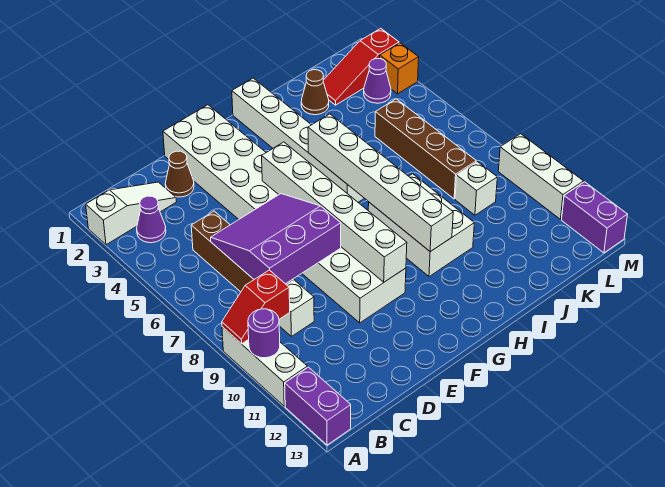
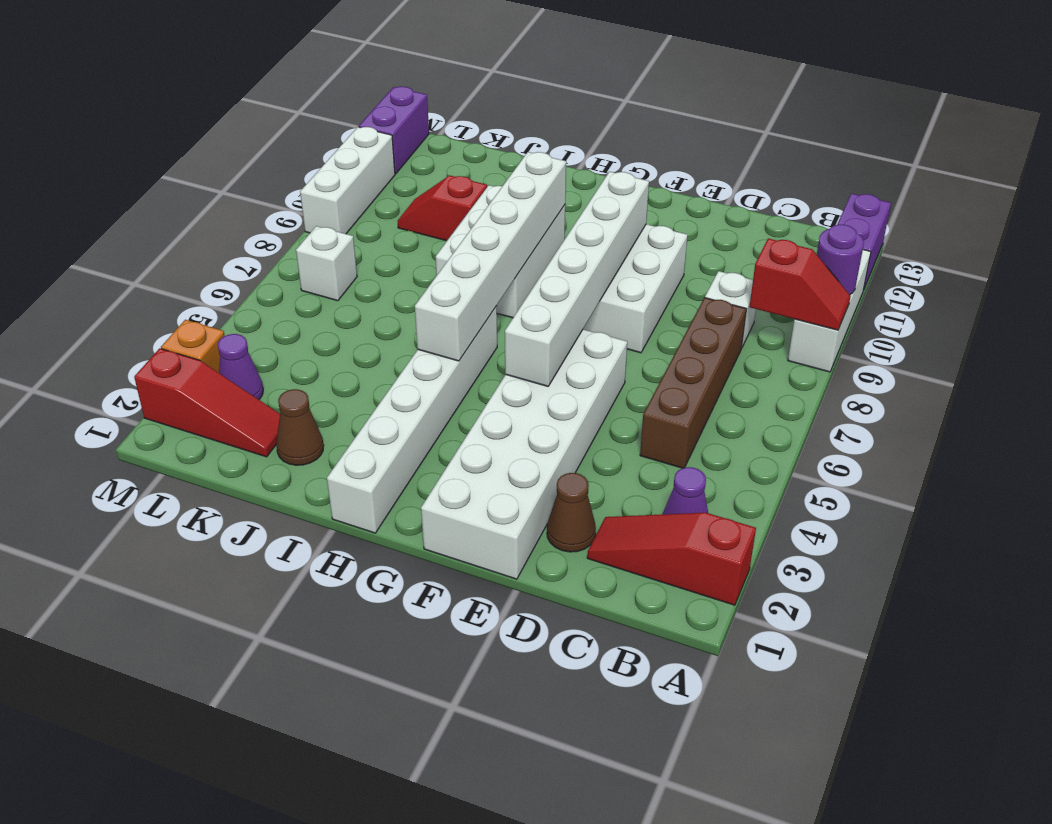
white slope A2:C2 level 1 top A -> red slope A2:C2 level 1 top A
purple slope C6:E8 level 2 top 8 -> none
none -> red slope J10:K10 level 1 top J
brown brick K5:K8 level 1 -> none
white brick K9 level 1 -> white brick L7 level 1

